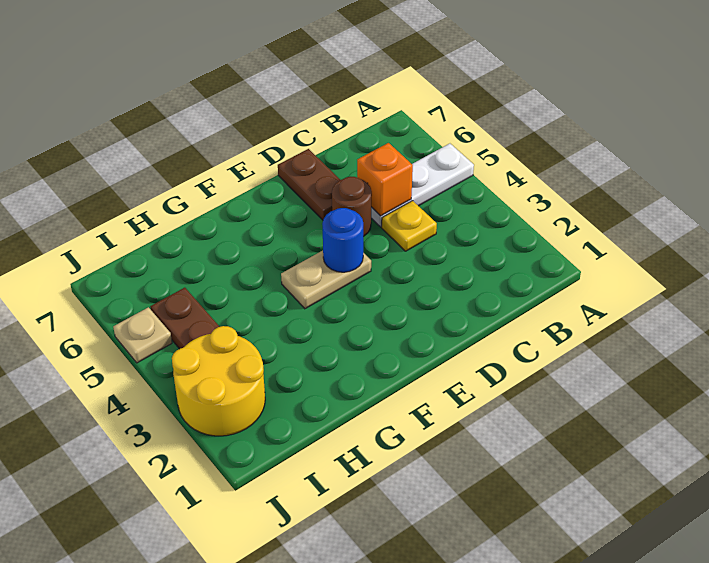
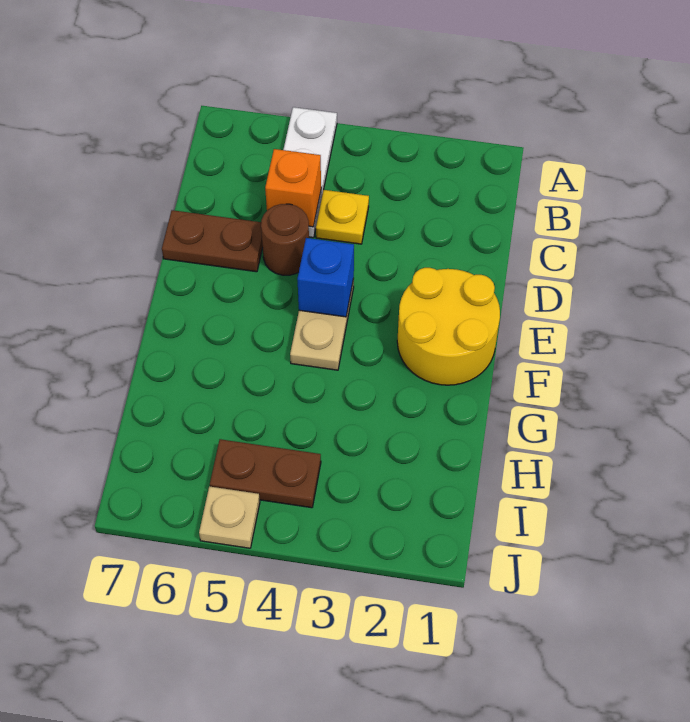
blue round brick E4 level 2 -> blue brick E4 level 2
yellow round brick I2:J3 level 1 -> yellow round brick E1:F2 level 1

